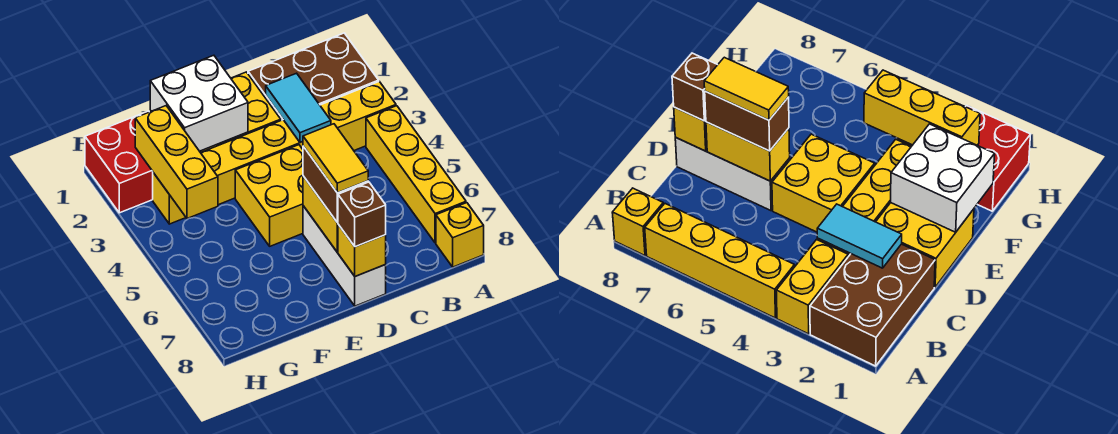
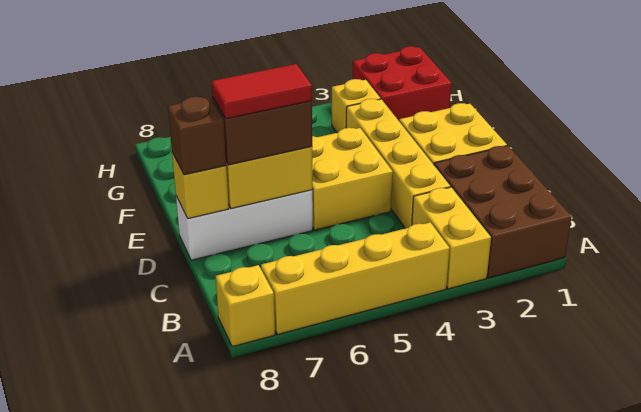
cyan tile C2:C3 level 2 -> none
yellow tile D6:D7 level 4 -> red tile D6:D7 level 4
white brick E1:F2 level 2 -> none
yellow brick G2:G4 level 2 -> none

